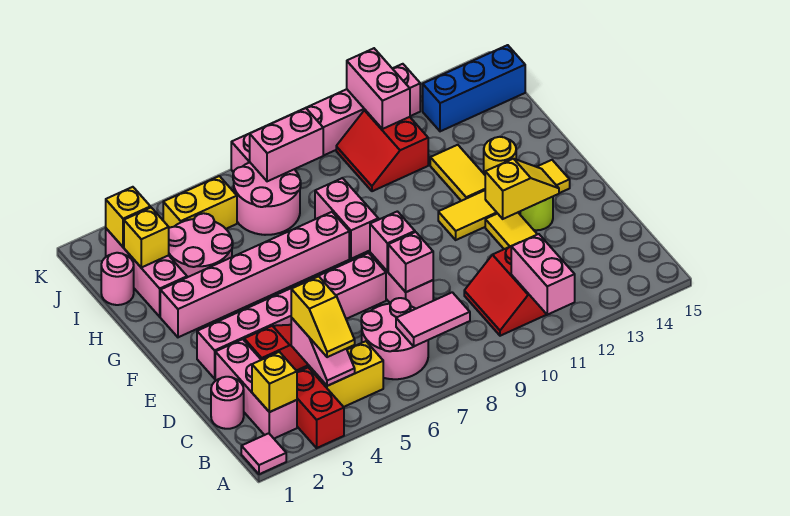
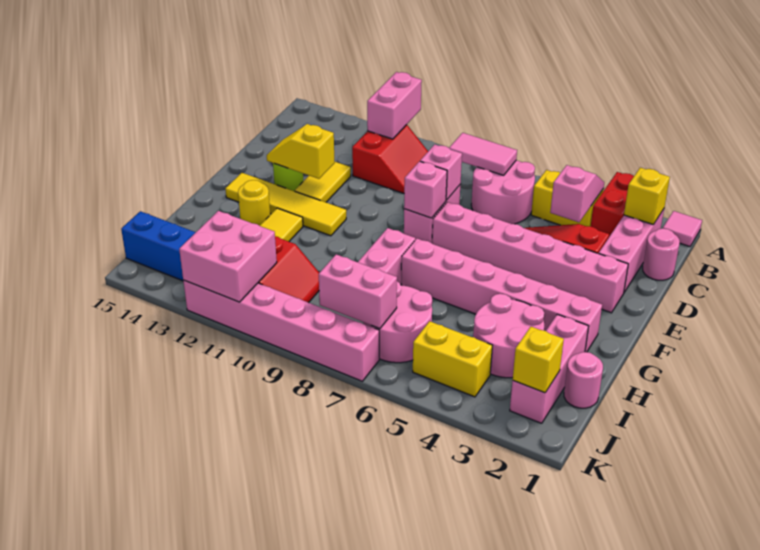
yellow slope B4:C4 level 3 top C -> none
yellow brick I2 level 2 -> none
pink brick J11:K11 level 2 -> pink brick J11:K12 level 2

